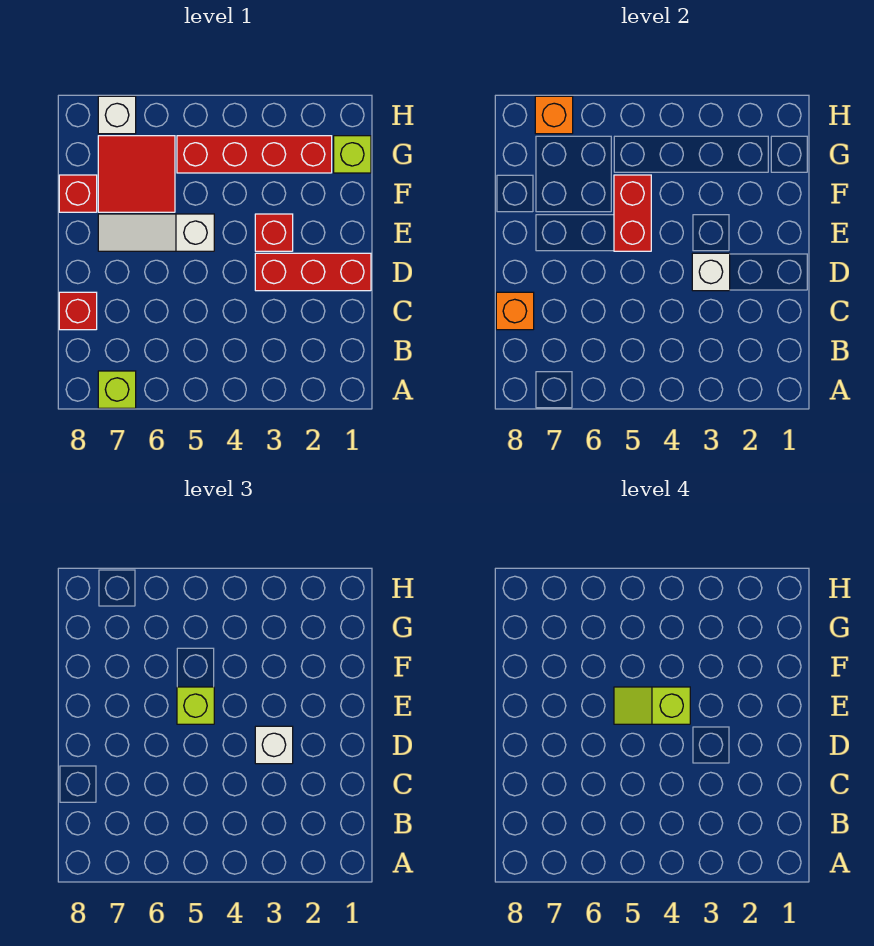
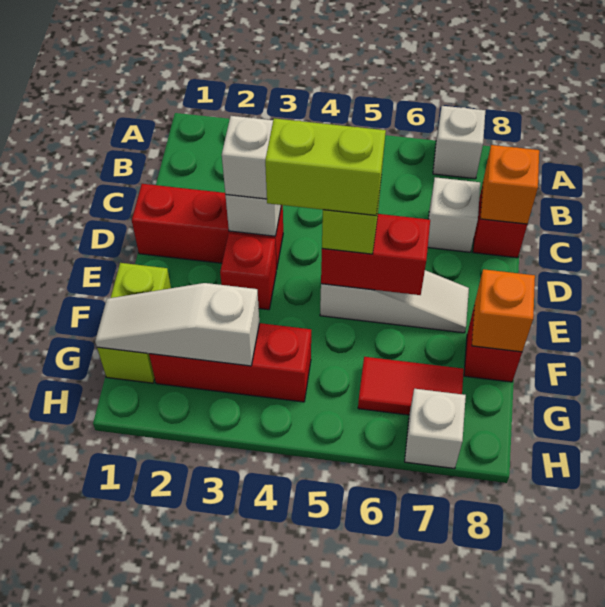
lime brick A7 level 1 -> white brick A7 level 1
none -> white brick C7 level 1
lime slope E4:E5 level 4 top 4 -> lime brick E4:E5 level 4
red brick E5:F5 level 2 -> red brick E5:E6 level 2
red tile F6:G7 level 1 -> red tile G6:G7 level 1
lime brick G1 level 1 -> lime brick F1:G1 level 1
none -> white slope G1:G3 level 2 top 3
red brick G2:G5 level 1 -> red brick G2:G4 level 1
orange brick H7 level 2 -> orange brick F8 level 2

